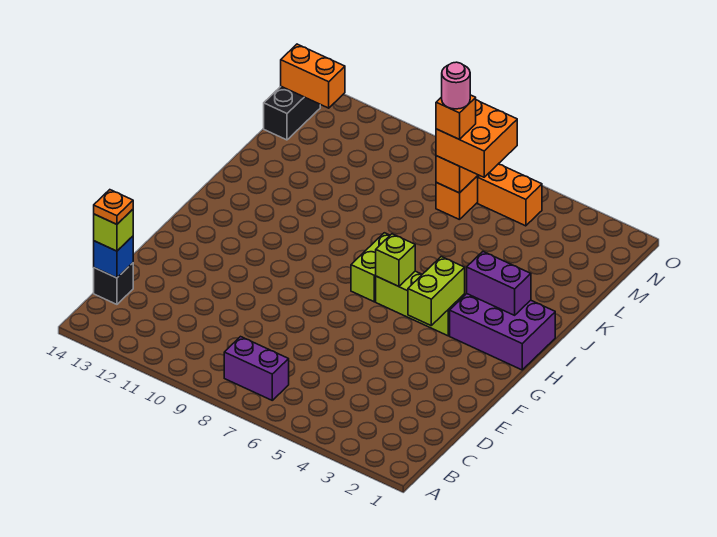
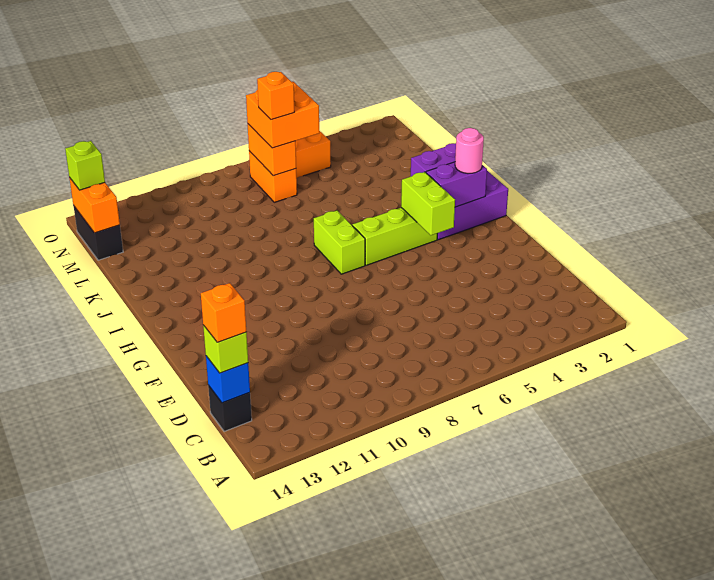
purple brick B7:B8 level 1 -> purple brick H2:H3 level 2
orange plate C14 level 4 -> orange brick C14 level 4
lime brick H6 level 2 -> lime brick N14 level 3
pink round brick M7 level 5 -> pink round brick H2 level 3
orange brick N13:N14 level 2 -> orange brick M14:N14 level 2

